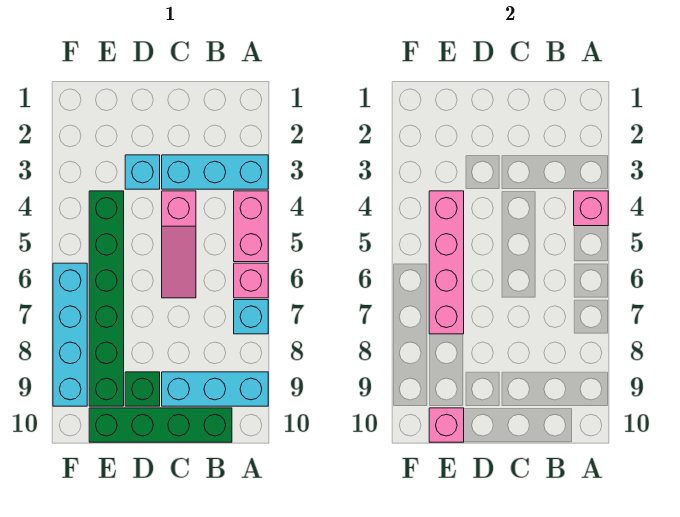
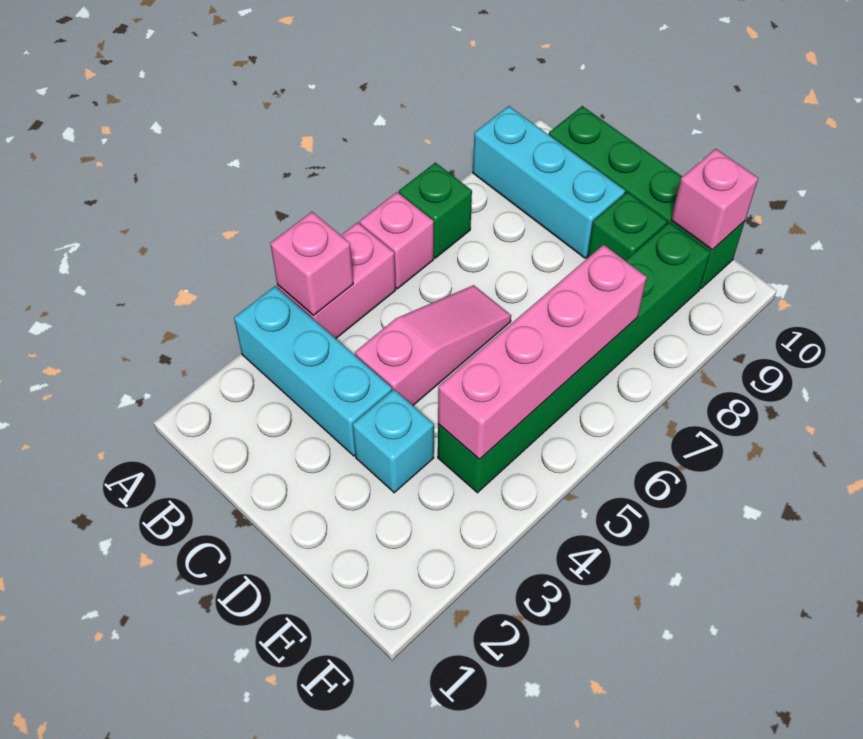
cyan brick A7 level 1 -> green brick A7 level 1
cyan brick F6:F9 level 1 -> none

